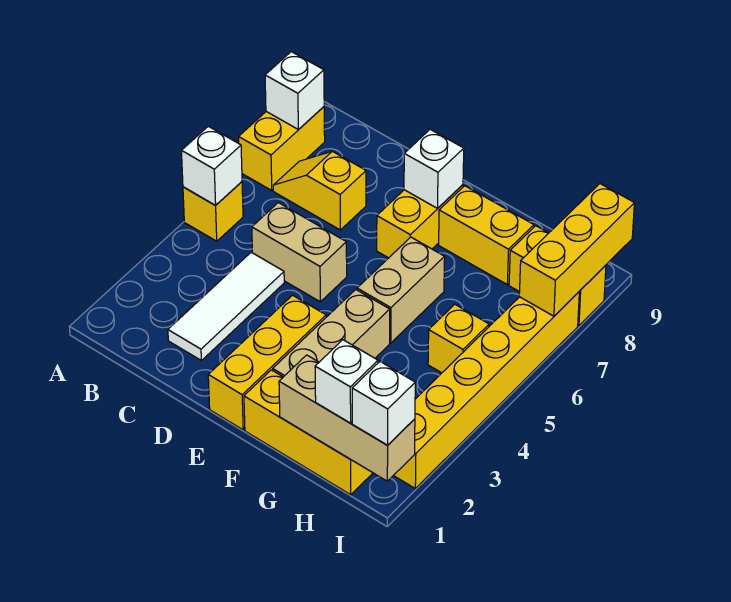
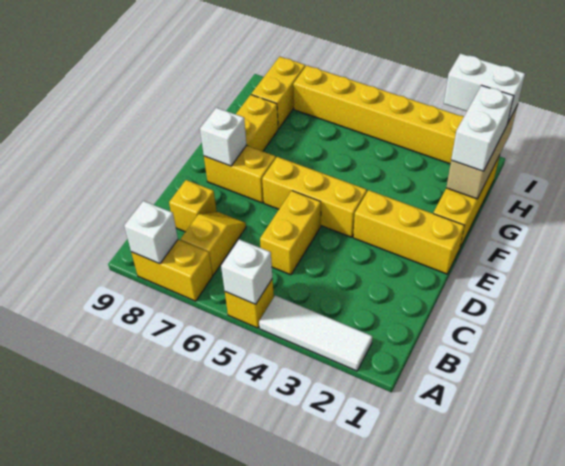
yellow slope B7:C7 level 1 top C -> yellow slope B7:C7 level 1 top B
white tile C2:C4 level 1 -> white tile A2:A4 level 1
tan brick C5:D5 level 1 -> yellow brick C5:D5 level 1
tan brick F2:F4 level 1 -> none
tan brick F5:F6 level 1 -> none
white brick H1 level 3 -> white brick G1:H1 level 3
yellow brick H5 level 1 -> yellow brick C8 level 1
white brick I1 level 3 -> white brick I1:I2 level 3
yellow brick I7:I9 level 2 -> yellow brick E4:E6 level 1

